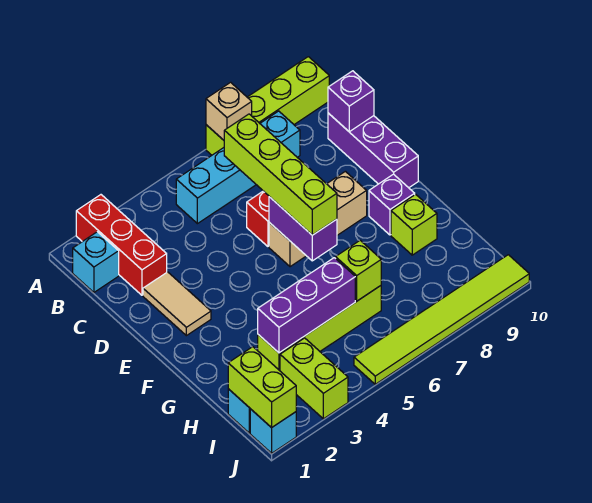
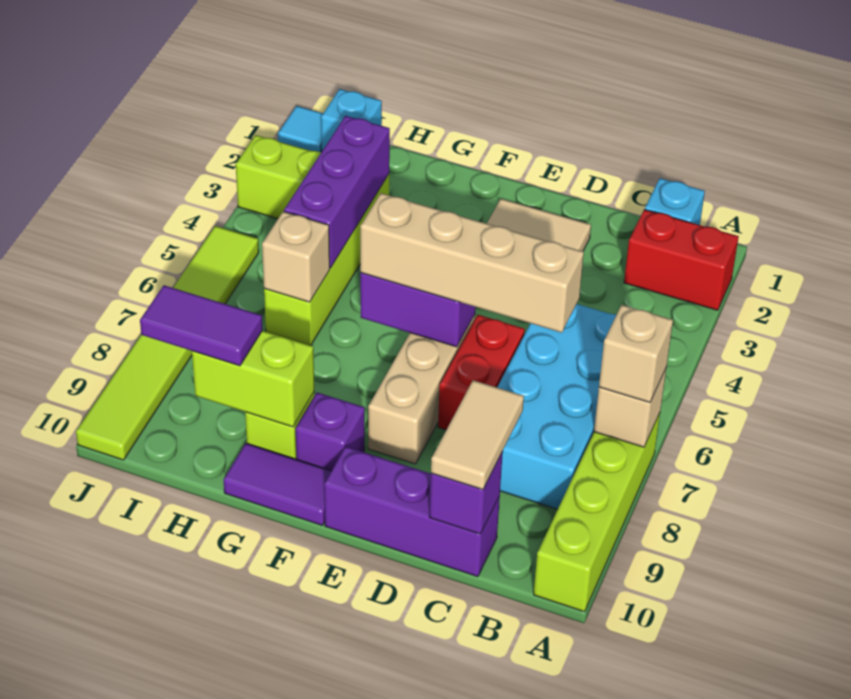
red brick A2:C2 level 1 -> red brick A2:B2 level 1
none -> tan brick A7 level 3
cyan brick B5:B8 level 1 -> cyan brick B5:C8 level 1
lime brick C6:F6 level 3 -> tan brick C6:F6 level 3
none -> tan tile C9:C10 level 3
none -> purple tile F10:G10 level 1
lime brick H6 level 2 -> tan brick H6 level 2
none -> purple tile H9:I9 level 3
lime brick I1:J1 level 2 -> lime brick G9:H9 level 2
cyan brick J1 level 1 -> cyan tile J1 level 1

